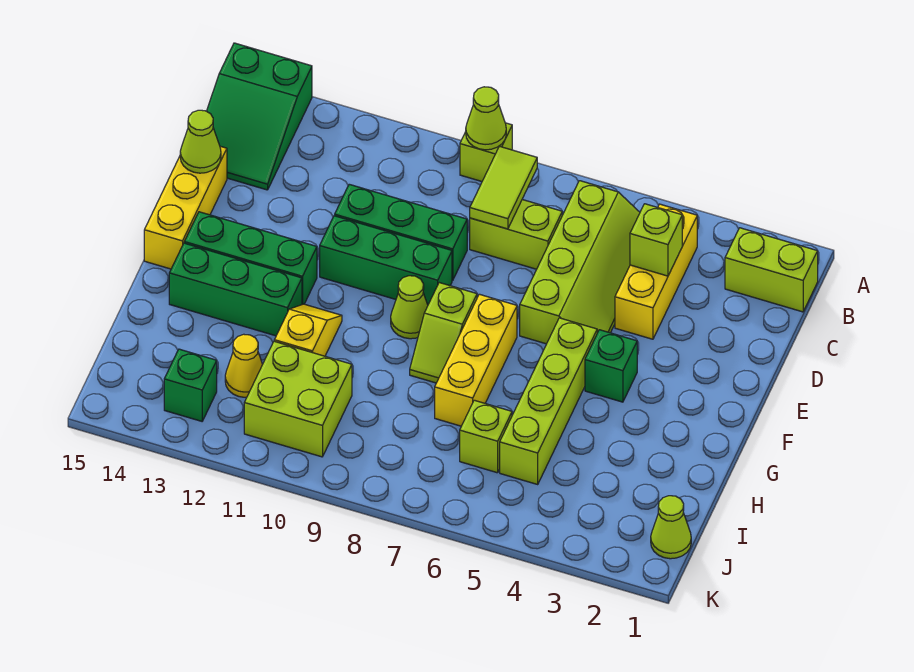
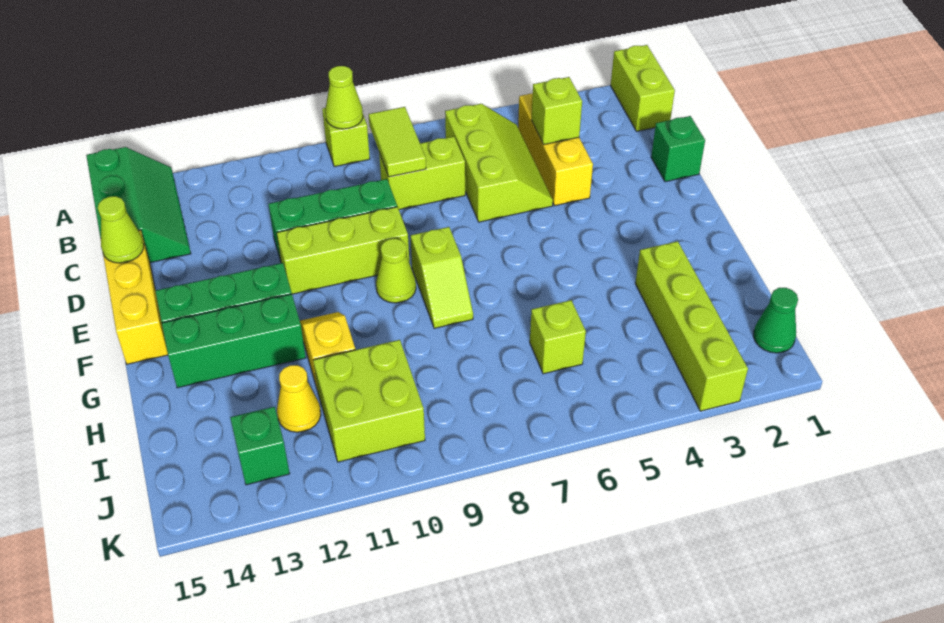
green slope A14:C15 level 1 top A -> green slope A14:C15 level 1 top 15
lime brick B1:B2 level 1 -> lime brick A1:B1 level 1
lime slope B5:E6 level 1 top 6 -> lime slope B5:D6 level 1 top 6
green brick E9:E11 level 1 -> lime brick E9:E11 level 1
green brick F4 level 1 -> green brick D1 level 1
lime brick F5:I5 level 1 -> lime brick H3:K3 level 1
yellow brick F7:H7 level 1 -> none
lime cone J1 level 1 -> green cone J1 level 1

